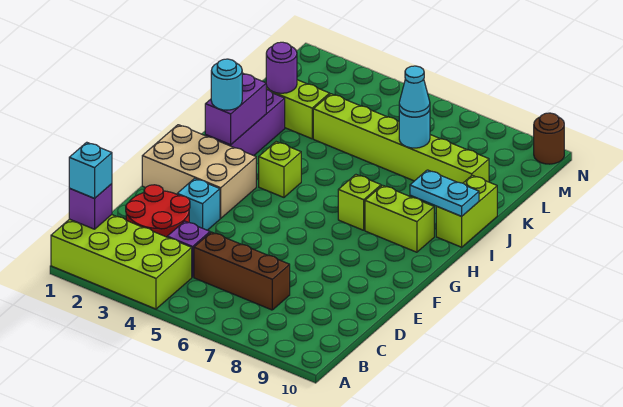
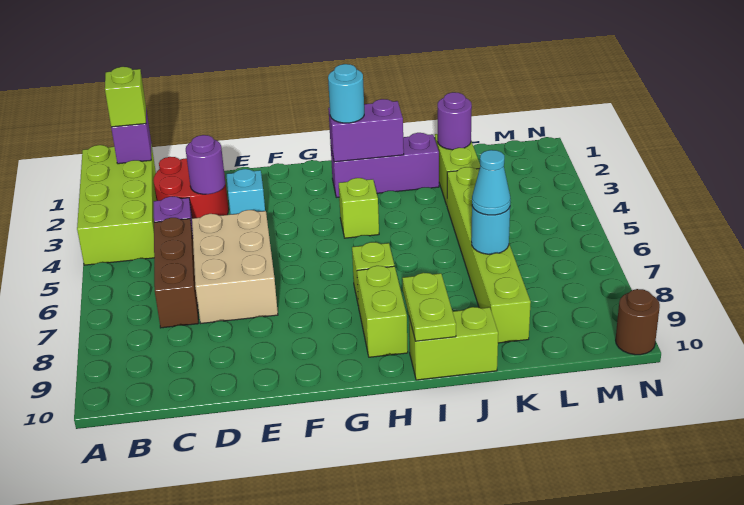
cyan brick B1 level 3 -> lime brick B1 level 3
none -> purple round brick D3 level 2
tan brick F1:G3 level 1 -> tan brick D5:E7 level 1
cyan plate I9:I10 level 2 -> lime plate I9:I10 level 2

